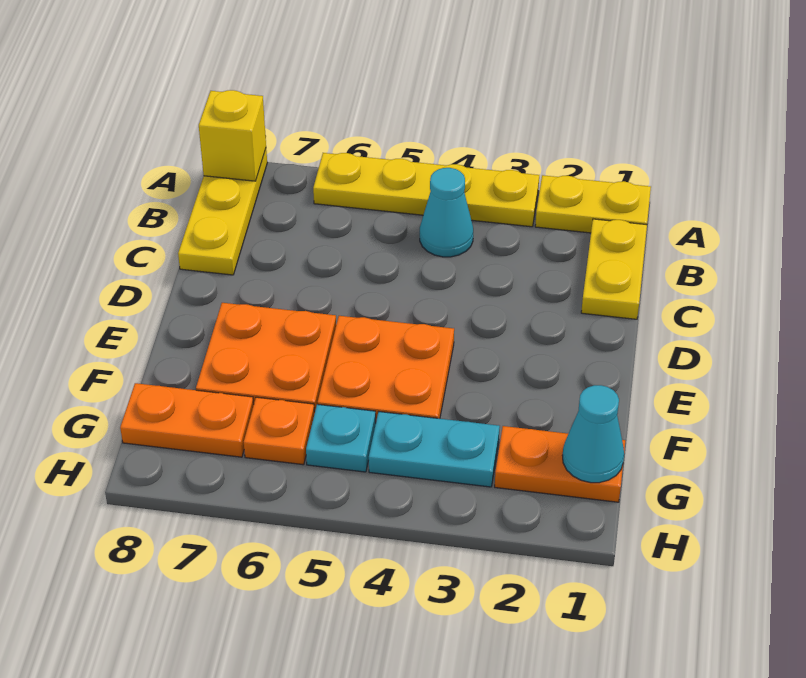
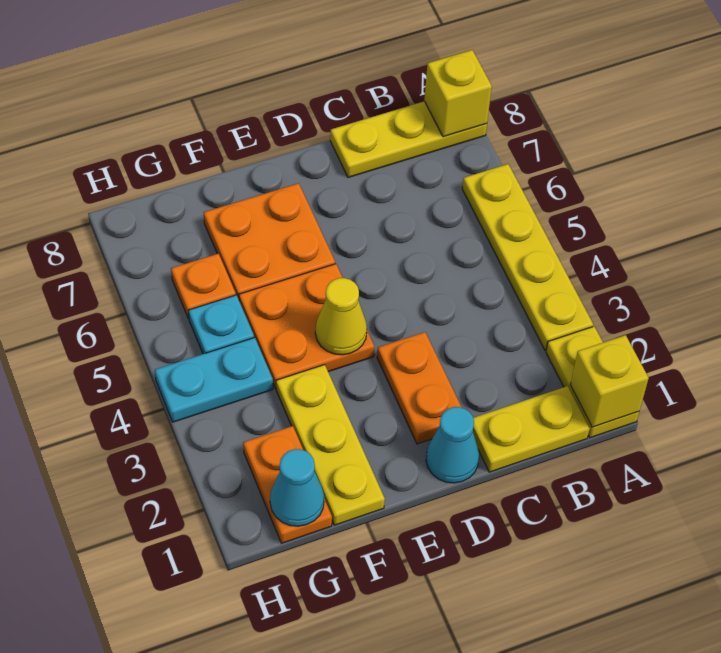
none -> yellow brick A1 level 2
cyan cone B4 level 1 -> cyan cone D1 level 1
none -> yellow cone E4 level 2
none -> yellow plate F1:F3 level 1
cyan plate G3:G4 level 1 -> cyan plate G4:H4 level 1
orange plate G7:G8 level 1 -> orange plate D2:D3 level 1

